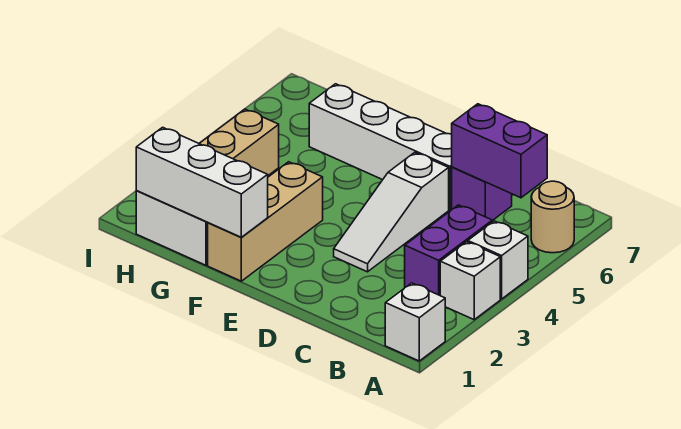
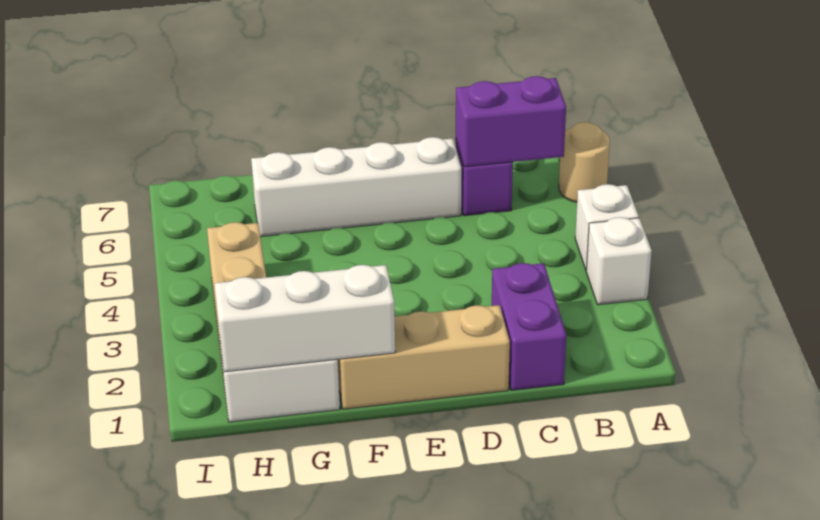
white brick A1 level 1 -> none
purple brick B3:B4 level 1 -> purple brick C1:C2 level 1
white slope D3:D5 level 1 top 5 -> none
tan brick F1:F3 level 1 -> tan brick D1:F1 level 1

